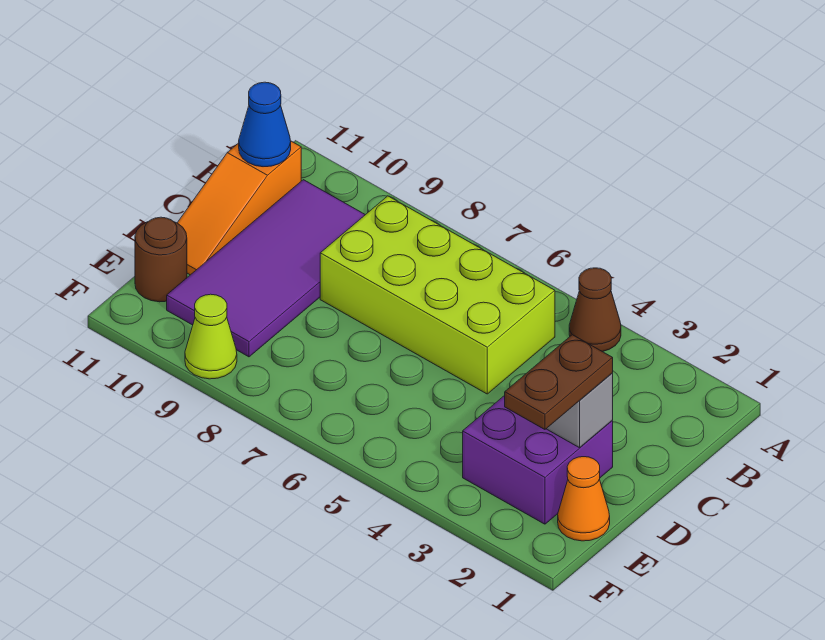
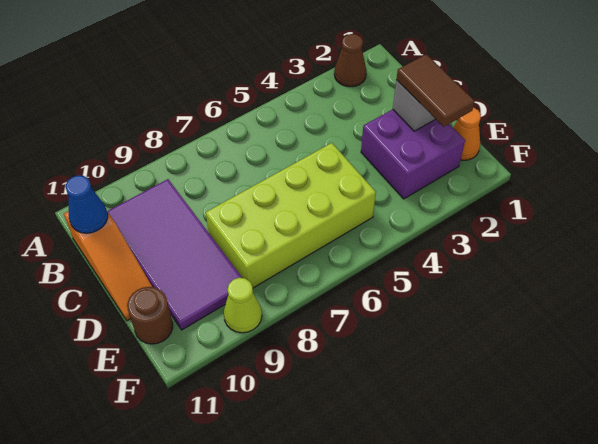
brown cone A4 level 1 -> brown cone A2 level 1
lime brick B5:C8 level 1 -> lime brick D5:E8 level 1
brown plate D2:E2 level 3 -> brown tile D2:E2 level 3

